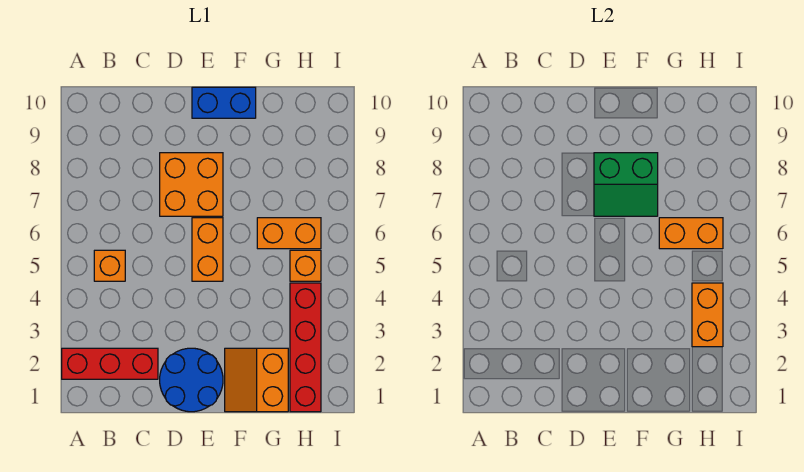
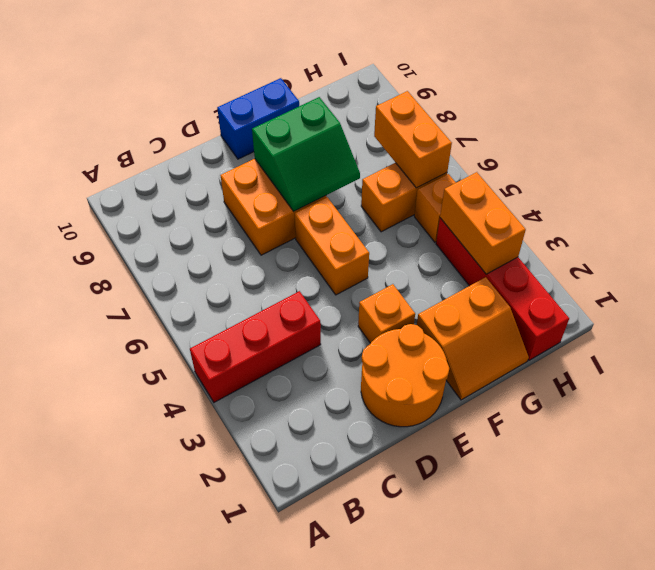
red brick A2:C2 level 1 -> red brick A4:C4 level 1
orange brick B5 level 1 -> orange brick E3 level 1
blue round brick D1:E2 level 1 -> orange round brick D1:E2 level 1
orange slope F1:G2 level 1 top G -> orange slope F1:G2 level 1 top 2
orange brick G6:H6 level 2 -> orange brick H6:H7 level 2

